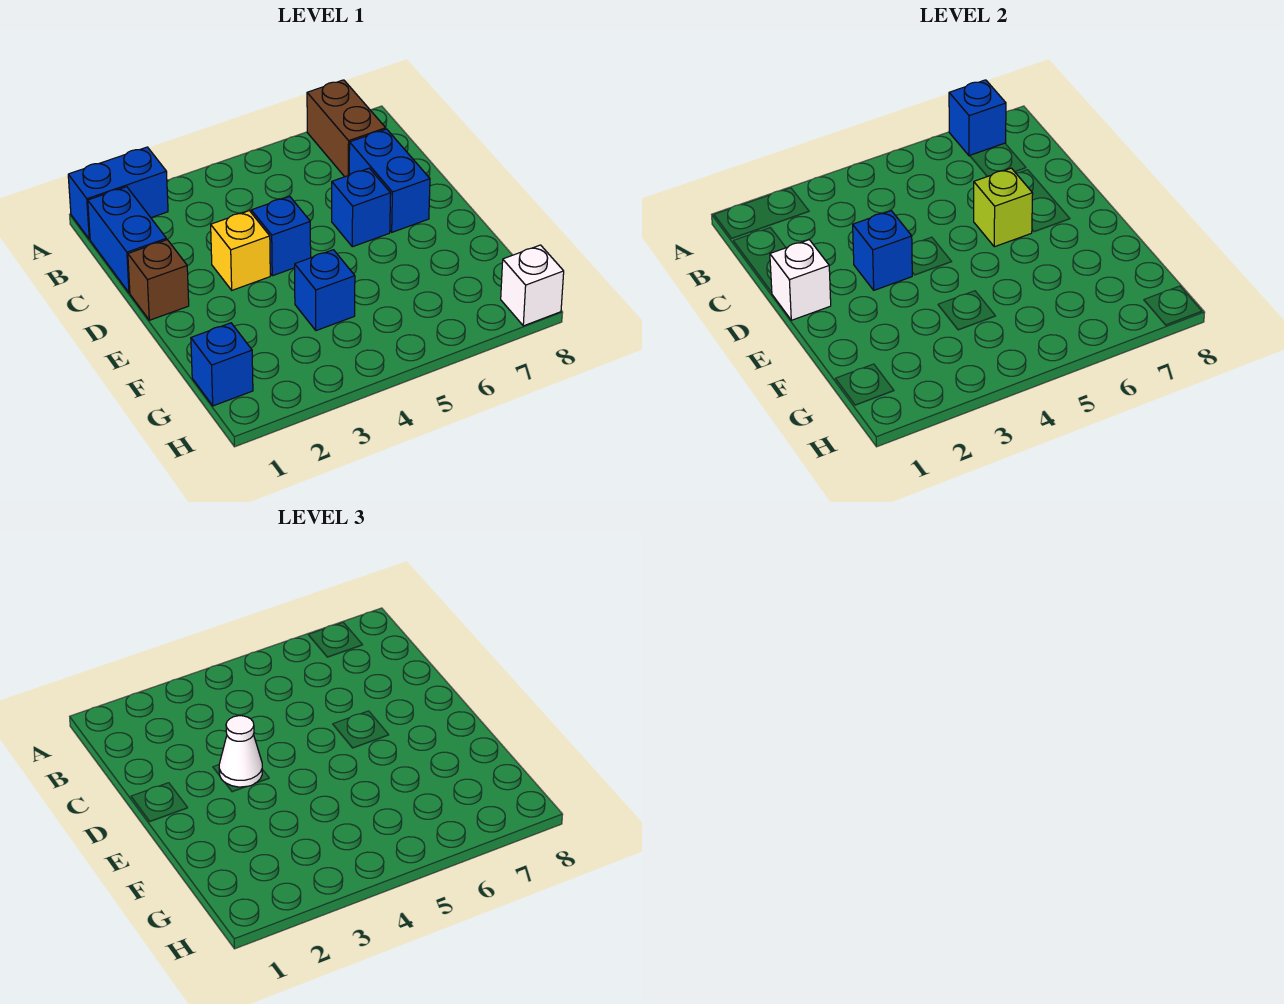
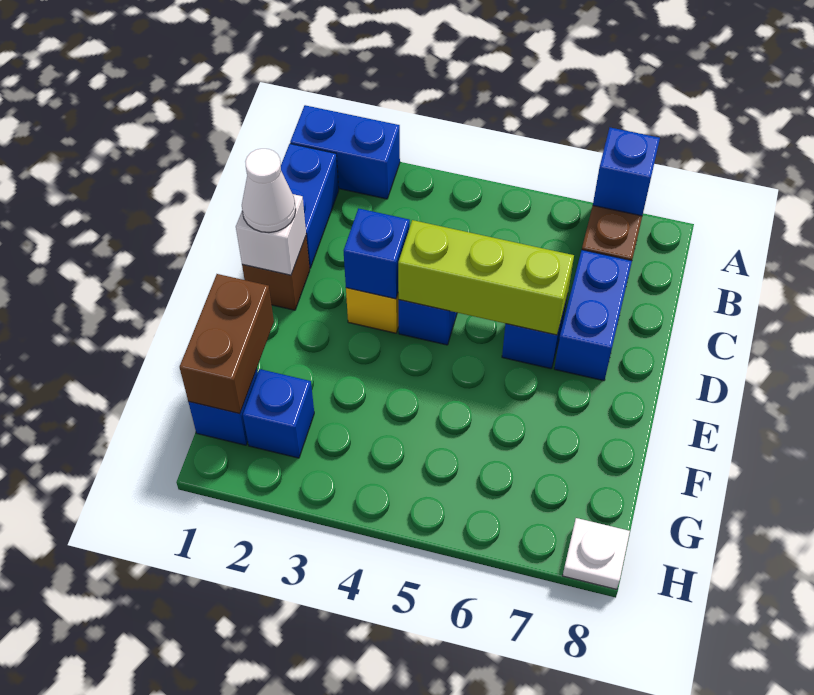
white cone D3 level 3 -> white cone D1 level 3
lime brick D6 level 2 -> lime brick D4:D6 level 2
none -> brown brick F1:G1 level 2
blue brick F4 level 1 -> blue brick G2 level 1
white brick H8 level 1 -> white plate H8 level 1

